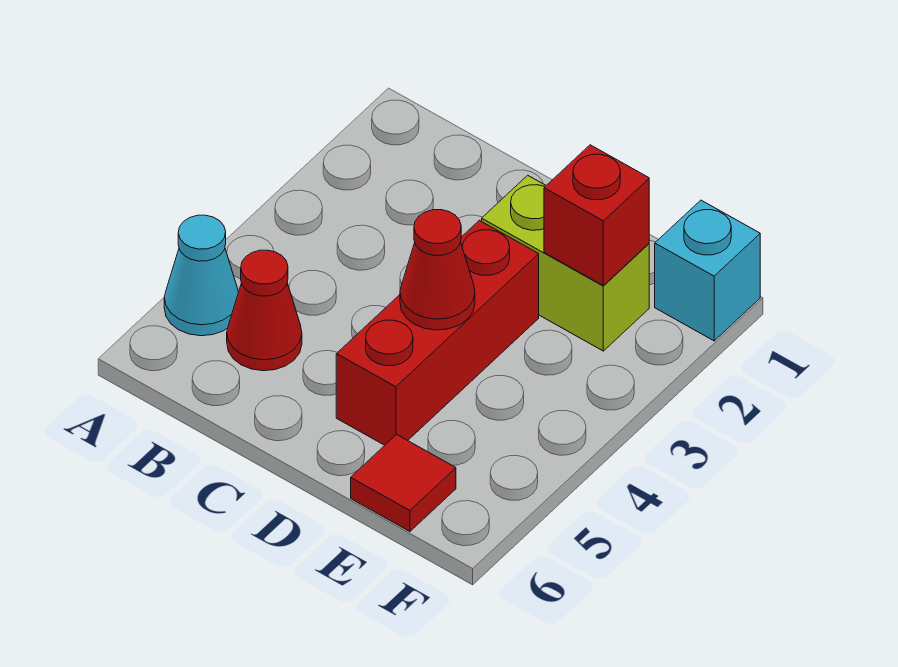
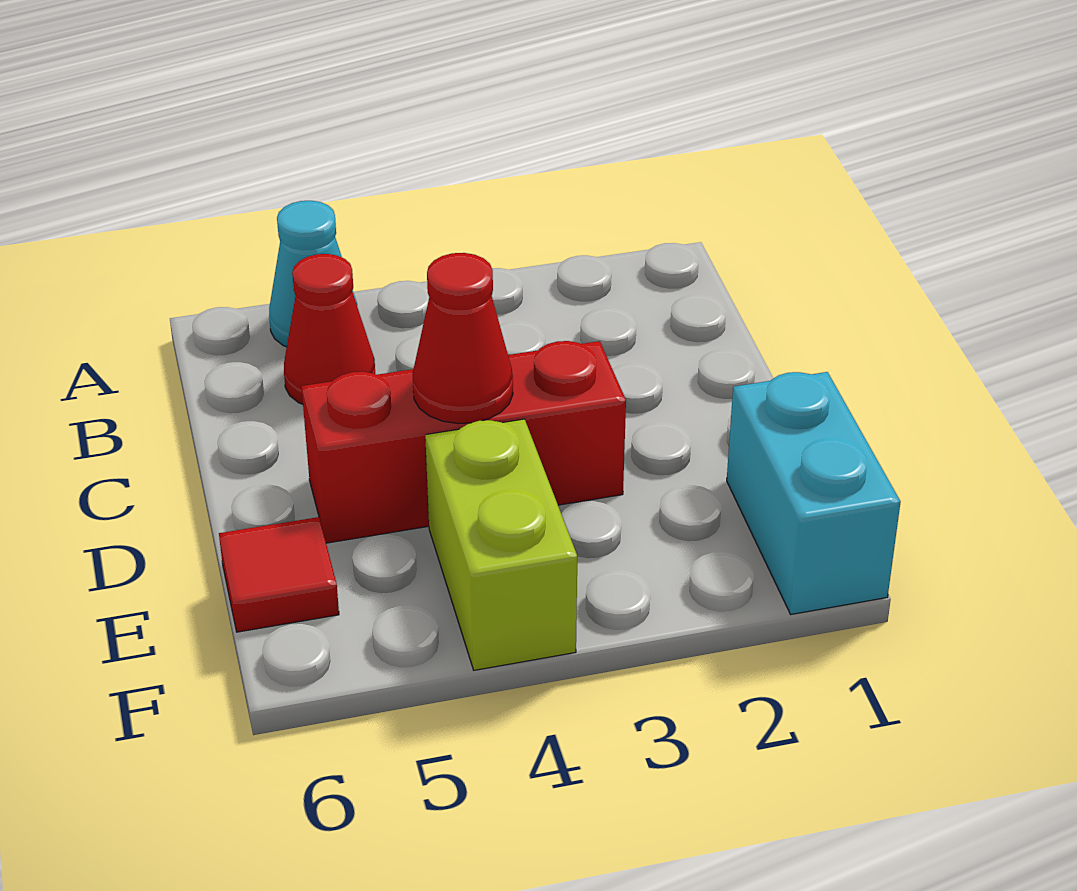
lime brick D2:E2 level 1 -> lime brick E4:F4 level 1
red brick E2 level 2 -> none
cyan brick F1 level 1 -> cyan brick E1:F1 level 1

